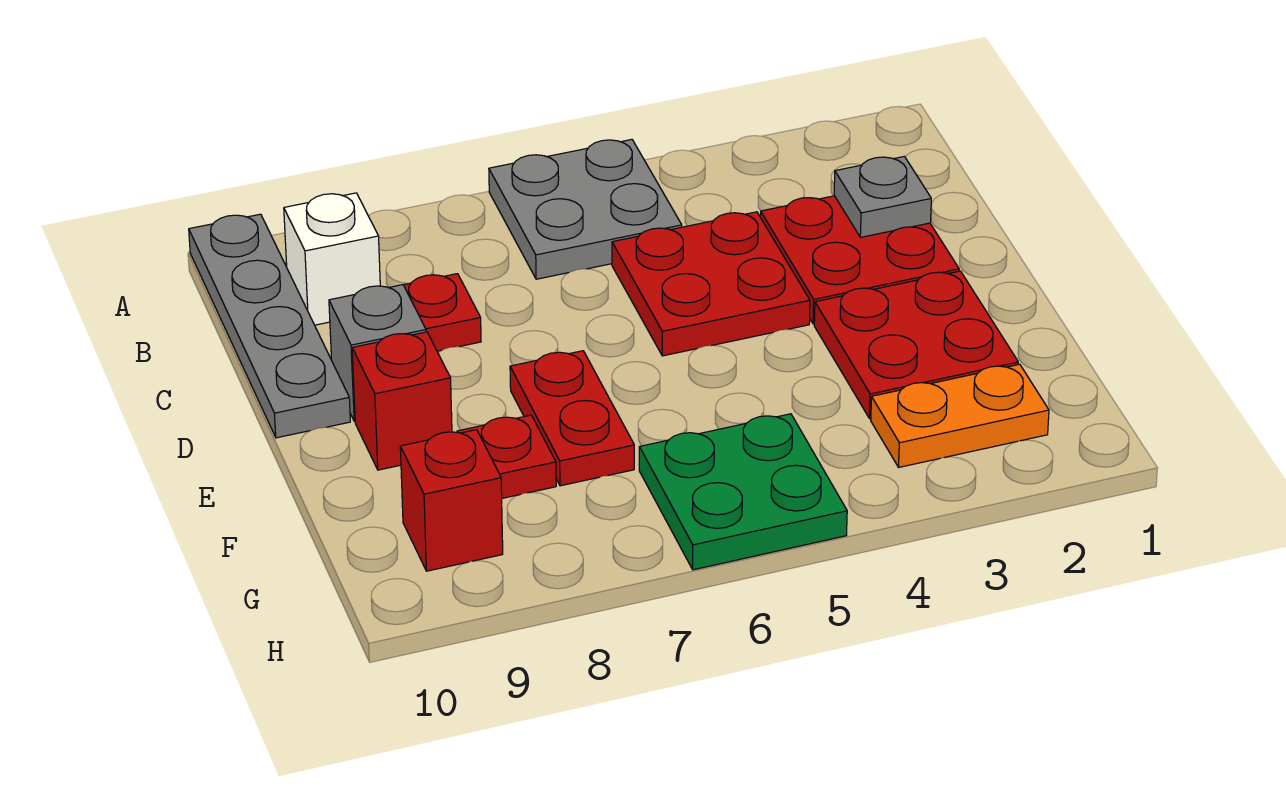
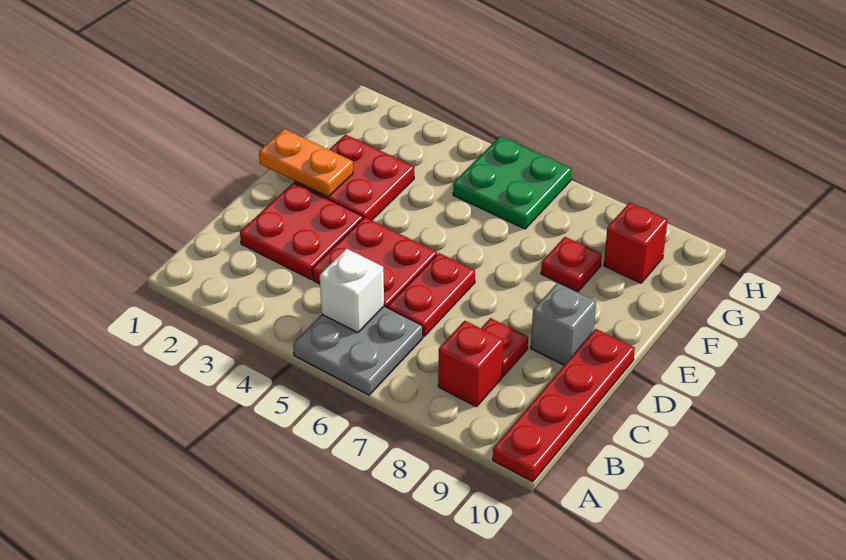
grey plate A10:D10 level 1 -> red plate A10:D10 level 1
white brick B9 level 1 -> white brick B5 level 2
grey plate C2 level 2 -> none
red plate E7:F7 level 1 -> red plate C6:D6 level 1
red brick E9 level 1 -> red brick B8 level 1
orange plate G2:G3 level 1 -> orange plate E1:E2 level 2

